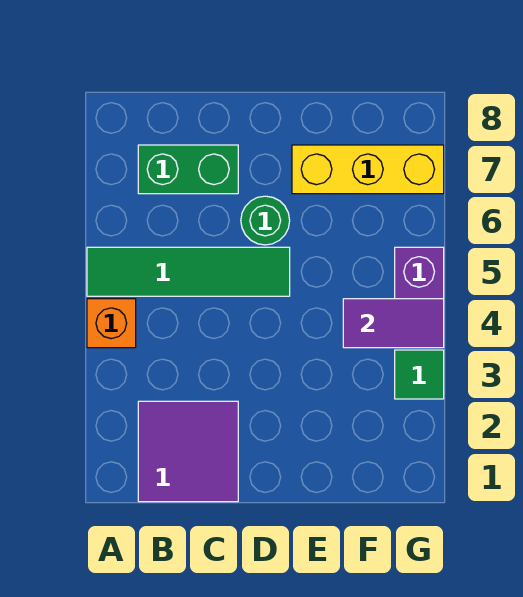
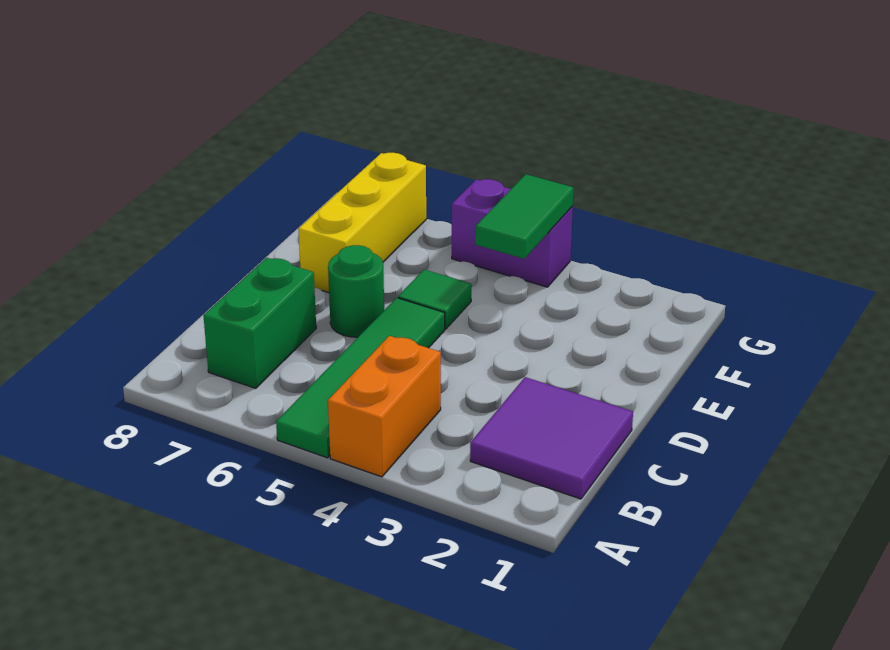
orange brick A4 level 1 -> orange brick A4:B4 level 1
purple tile F4:G4 level 2 -> green tile F4:G4 level 2
green tile G3 level 1 -> green tile E5 level 1

